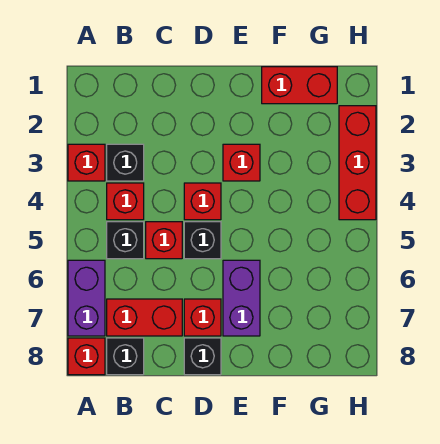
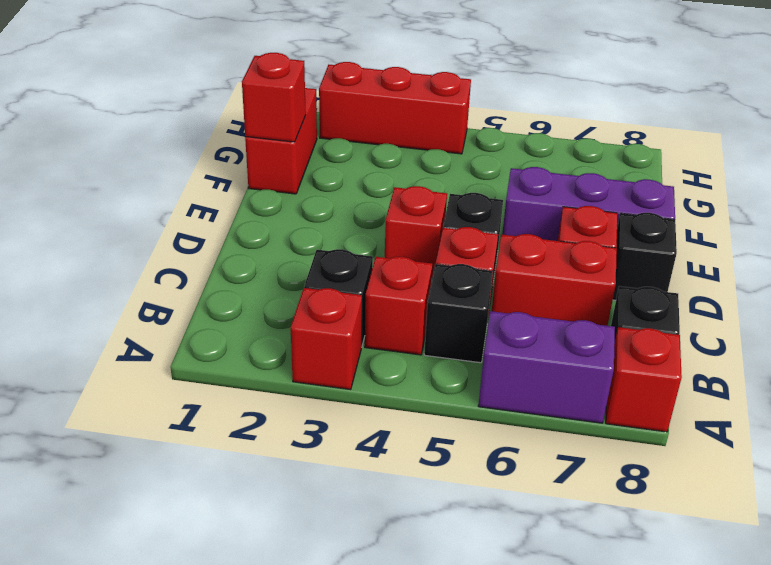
red brick B7:C7 level 1 -> red brick C6:C7 level 1
red brick E3 level 1 -> red brick F1 level 2
purple brick E6:E7 level 1 -> purple brick E6:E8 level 1

